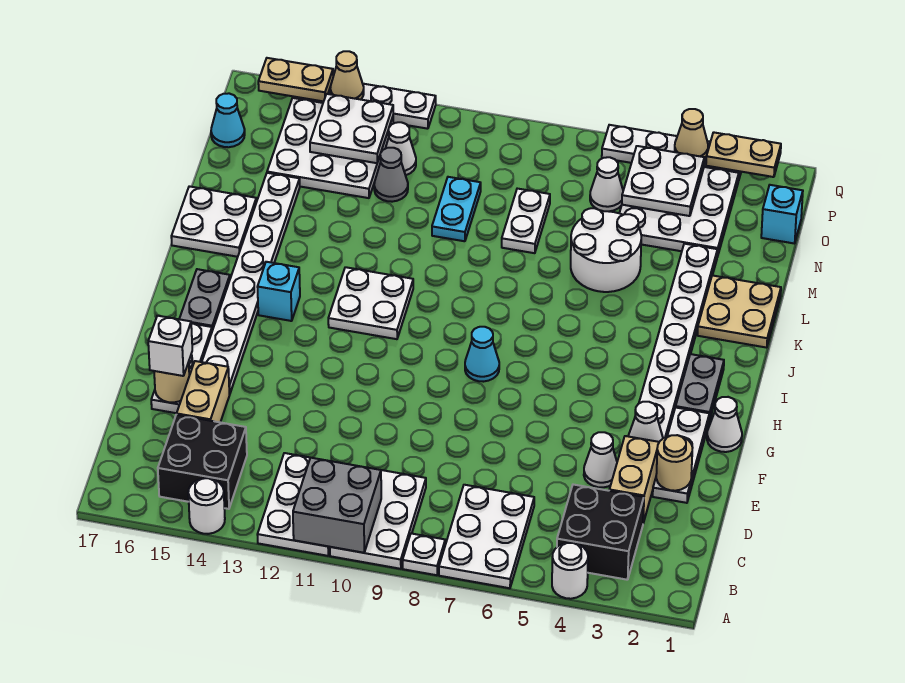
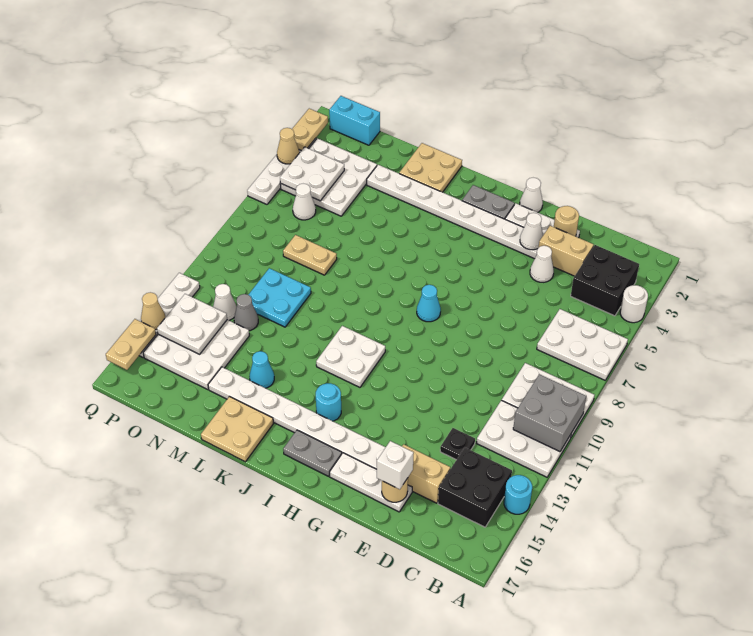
white plate A8 level 1 -> none
white round brick A14 level 1 -> cyan round brick A14 level 1
none -> black plate D13 level 1
cyan brick I14 level 1 -> cyan round brick I14 level 1
white plate K16:L17 level 1 -> tan plate K16:L17 level 1
white round brick L5:M6 level 1 -> none
white plate M8:N8 level 1 -> tan plate M8:N8 level 1
cyan plate M10:N10 level 1 -> cyan plate M10:N11 level 1
cyan brick O1 level 1 -> cyan brick O1:P1 level 1
cyan cone O17 level 1 -> cyan cone L14 level 1

